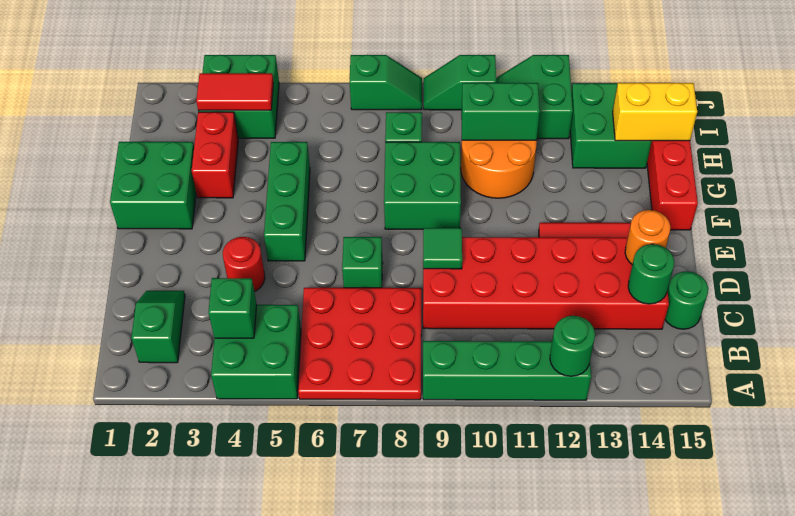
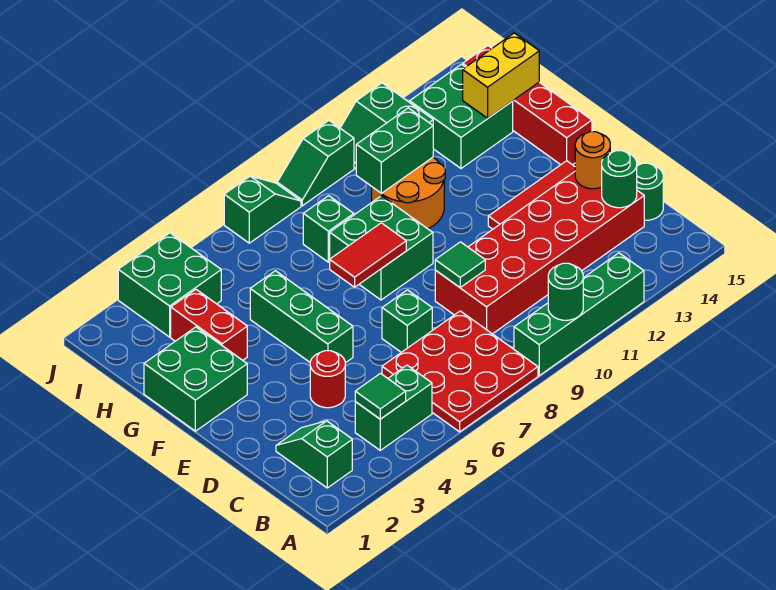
green brick A4:B5 level 1 -> green brick B4:B5 level 1
green round brick A12 level 2 -> green round brick A10 level 2
green brick B4 level 2 -> green tile B4 level 2
red tile I3:I4 level 2 -> red tile F7:F8 level 2

